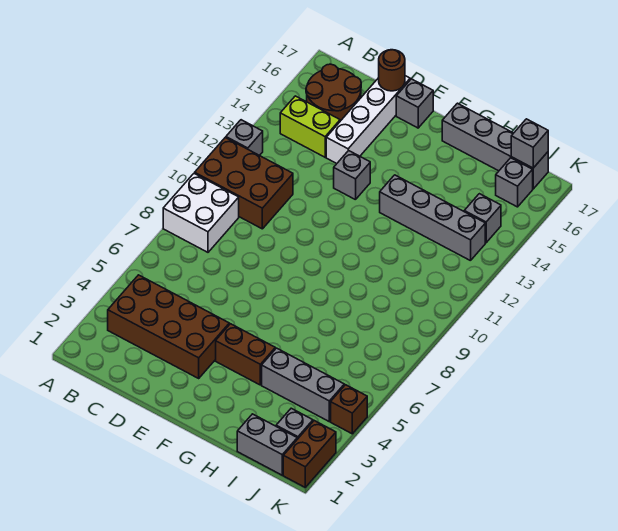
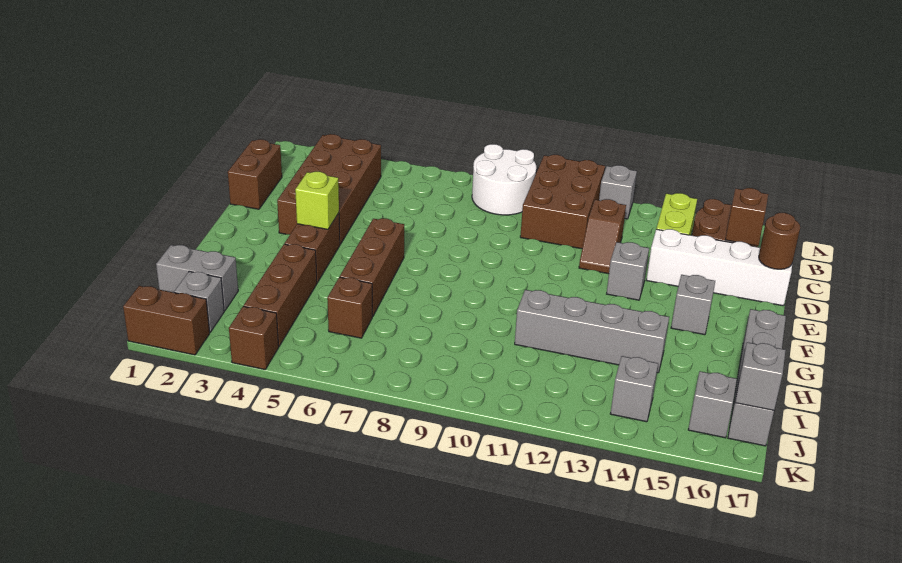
white brick A8:B9 level 1 -> white round brick A8:B9 level 1
none -> brown brick C1:D1 level 1
none -> brown slope C12:D12 level 1 top C
none -> brown brick C16 level 2
grey brick E17 level 1 -> grey brick F15 level 1
none -> lime brick F4 level 2
none -> brown brick F6:H6 level 1
grey brick G13:J13 level 1 -> grey brick H11:H14 level 1
grey brick H4:J4 level 1 -> brown brick H4:J4 level 1
grey brick I1:J1 level 1 -> grey brick I1:I2 level 1
none -> brown brick I6 level 1

